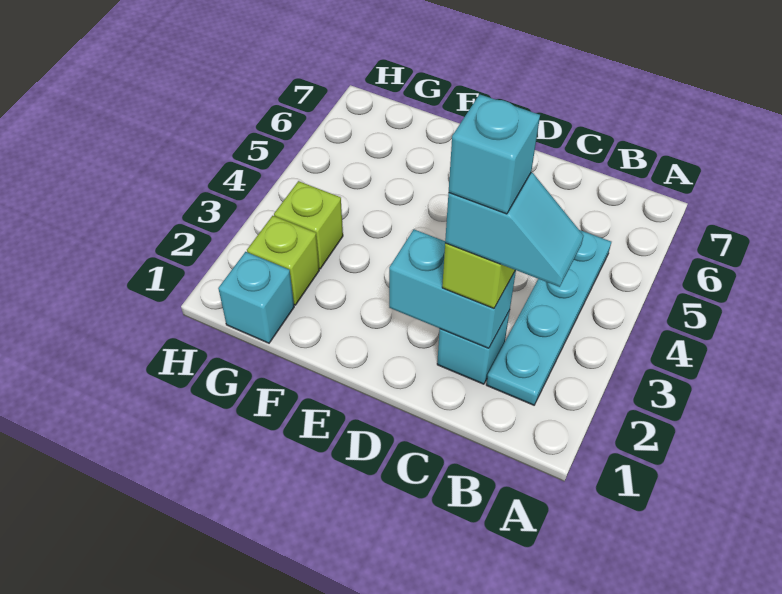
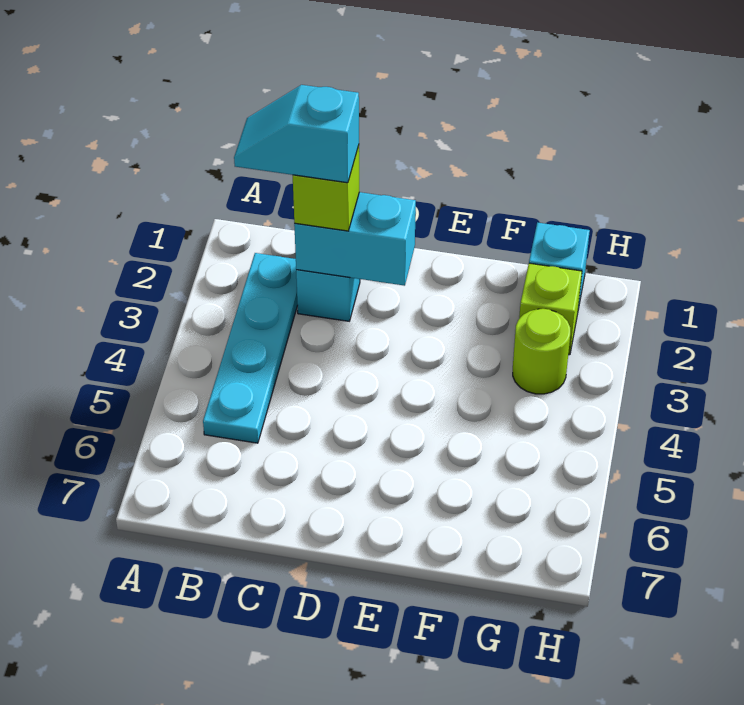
cyan brick C2 level 5 -> none
lime brick G3 level 1 -> lime round brick G3 level 1

